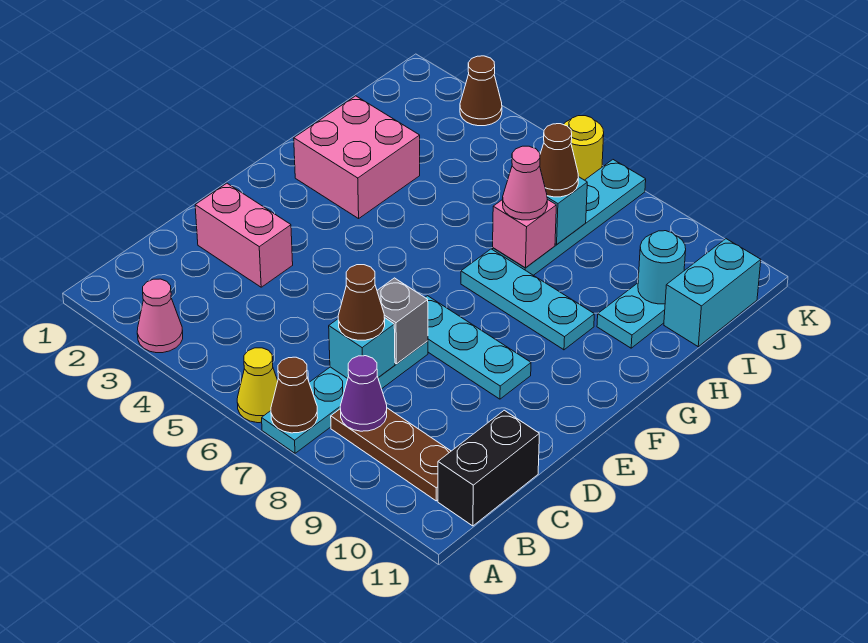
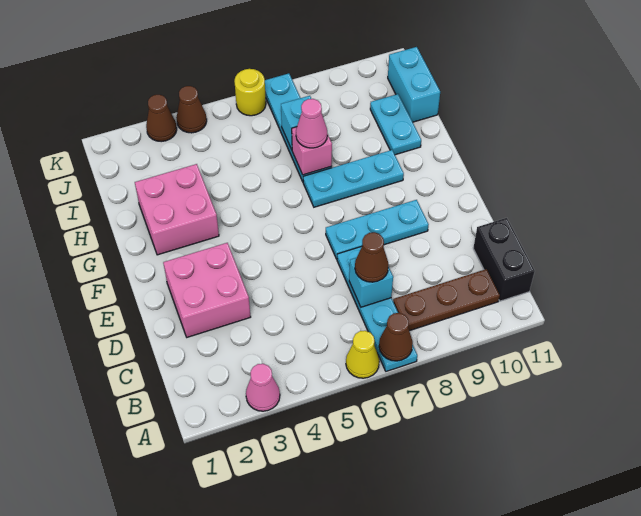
purple cone B8 level 2 -> none
pink brick D2:D3 level 1 -> pink brick D2:E3 level 1
grey brick D7 level 2 -> none
brown cone I7 level 3 -> brown cone K4 level 1
cyan round brick I10 level 2 -> none

